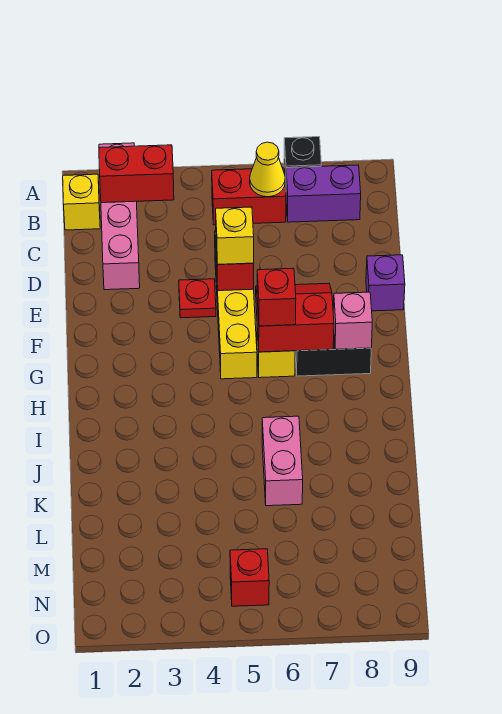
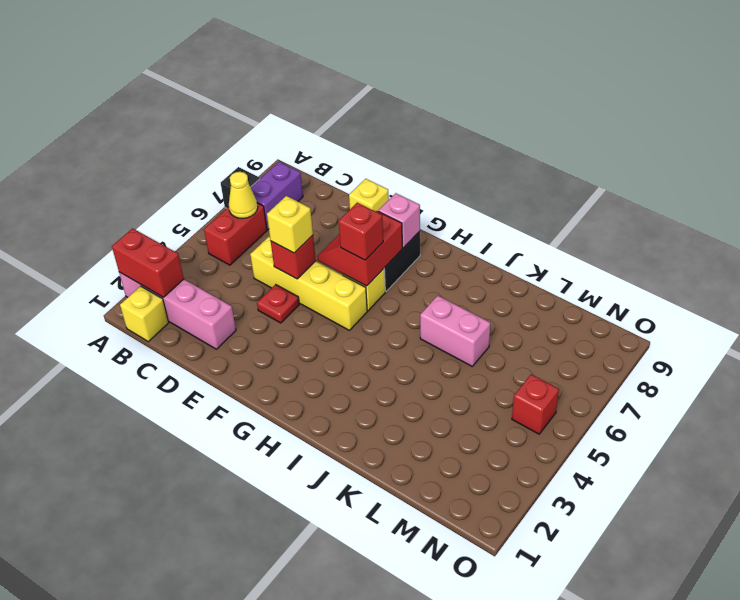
red brick B2:B3 level 2 -> red brick A2:B2 level 2
purple brick E9 level 1 -> yellow brick E9 level 1

